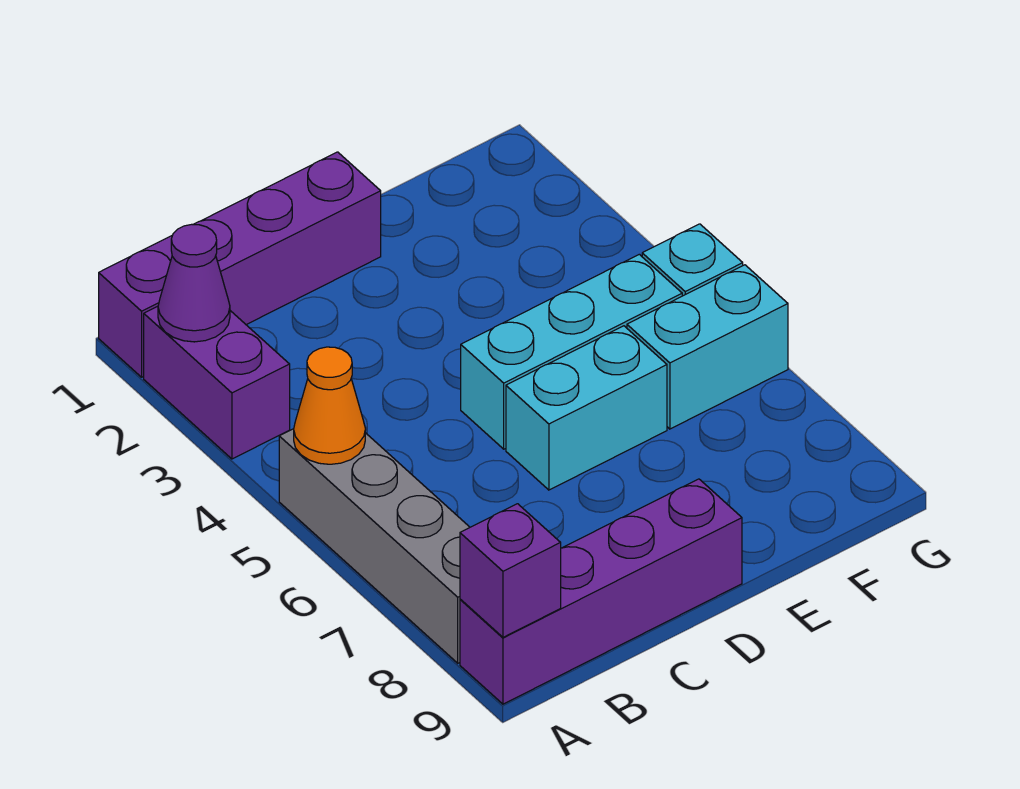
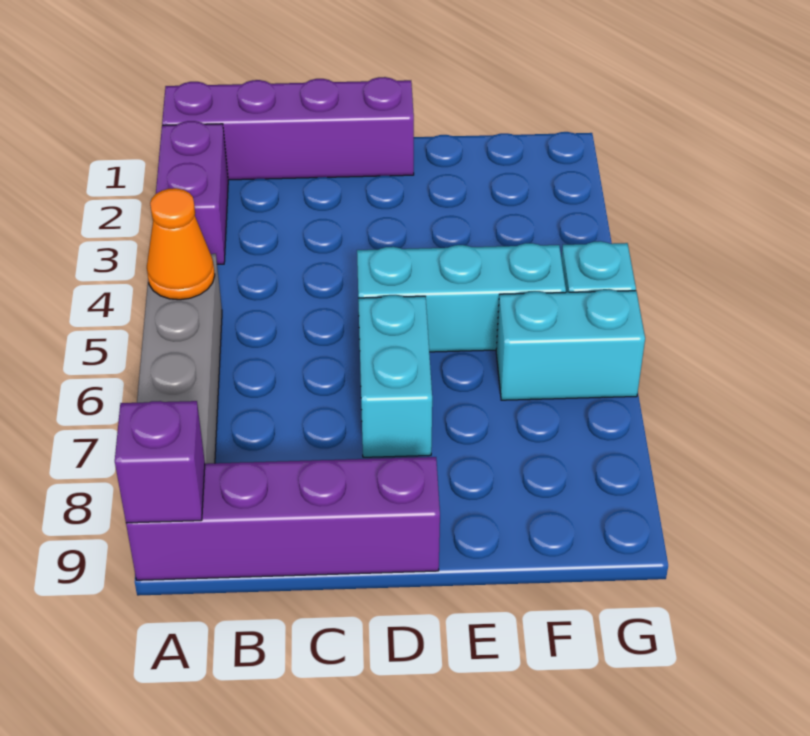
purple cone A2 level 2 -> none
cyan brick D6:E6 level 1 -> cyan brick D6:D7 level 1

